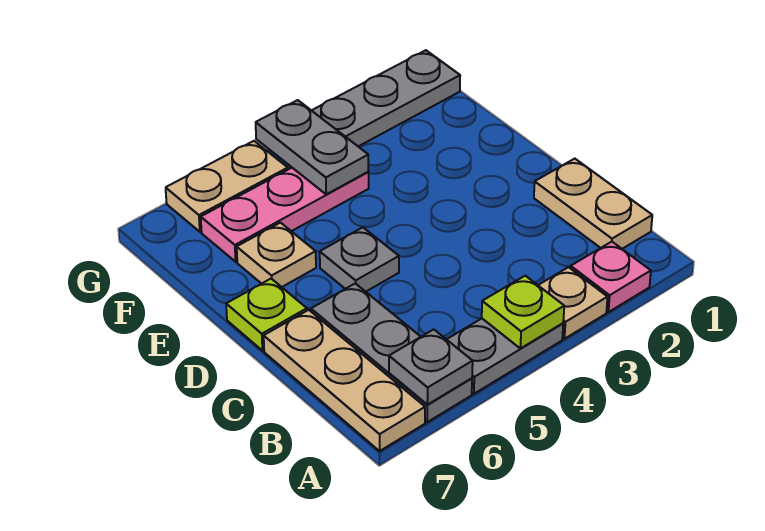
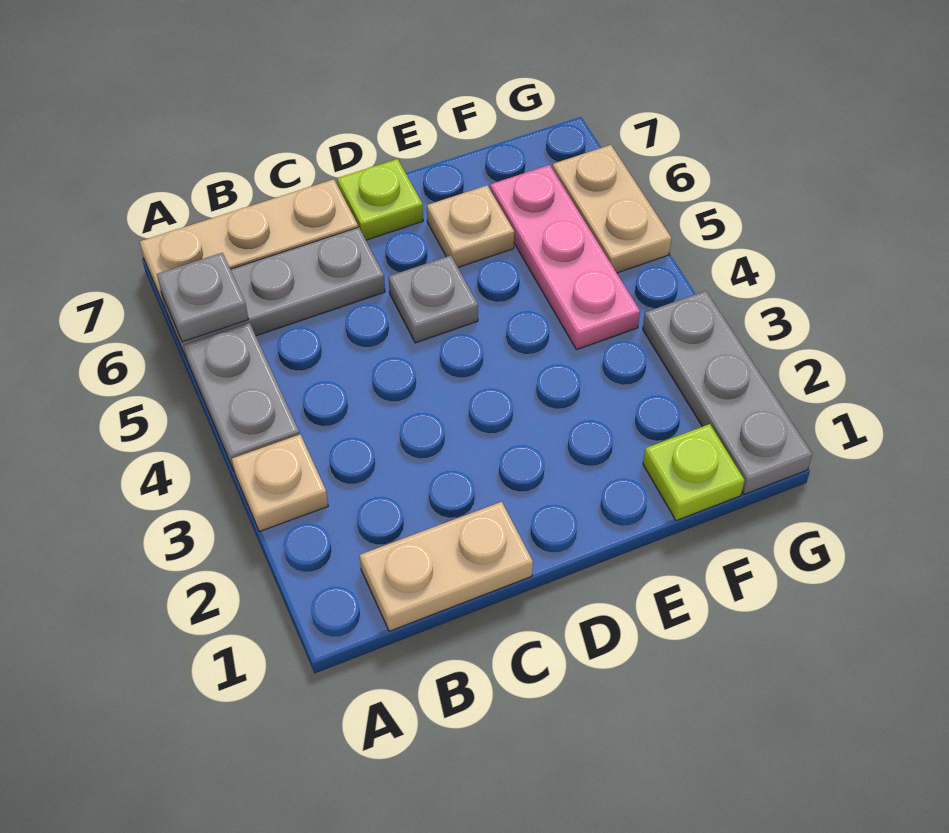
pink plate A2 level 1 -> none
lime plate A4 level 2 -> lime plate F1 level 1
grey plate F4:G4 level 2 -> none

